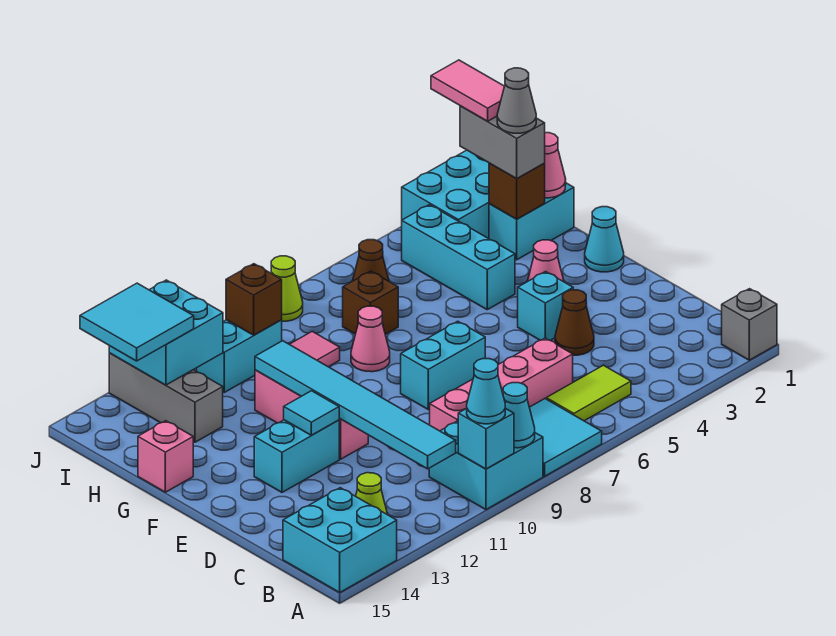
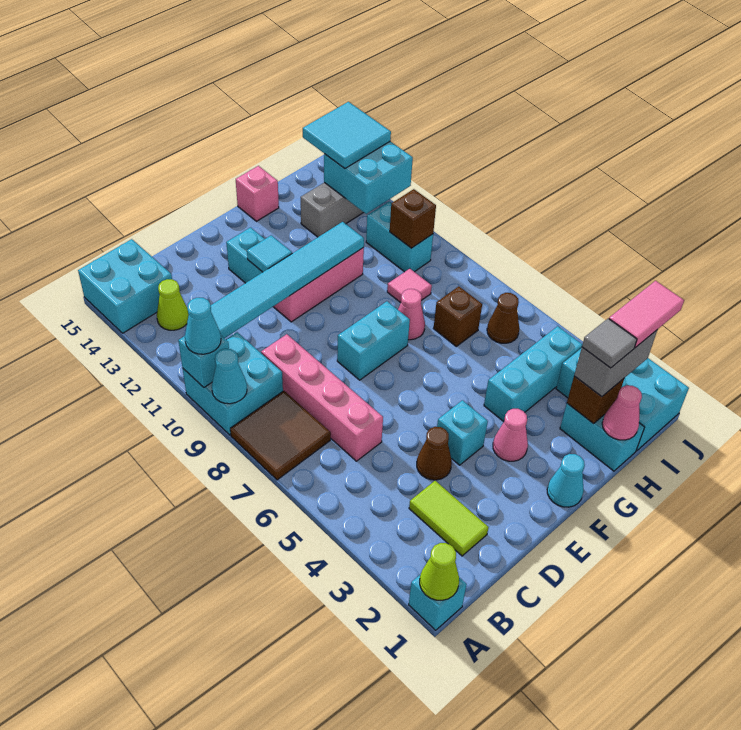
grey brick A1 level 1 -> cyan brick A1 level 1
cyan tile A7:B8 level 1 -> brown tile A7:B8 level 1
lime tile B5:B6 level 1 -> lime tile C2:C3 level 1
cyan brick E7:E8 level 1 -> cyan brick E8:F8 level 1
grey cone H2 level 4 -> grey tile H2 level 4
lime cone J8 level 1 -> lime cone A1 level 2

